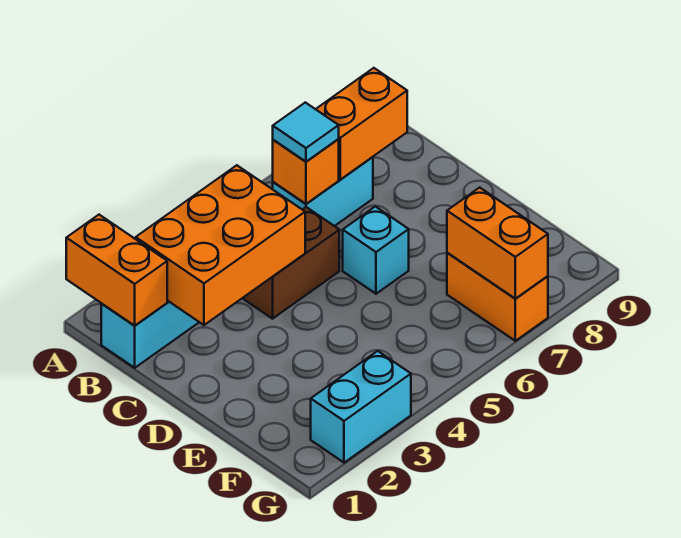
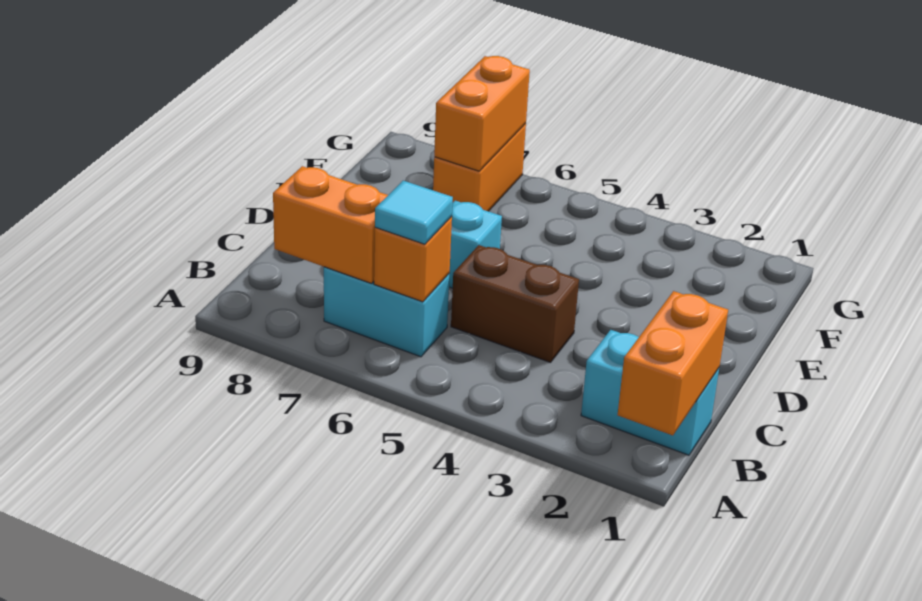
orange brick B2:C4 level 2 -> none
cyan brick G2:G3 level 1 -> none

